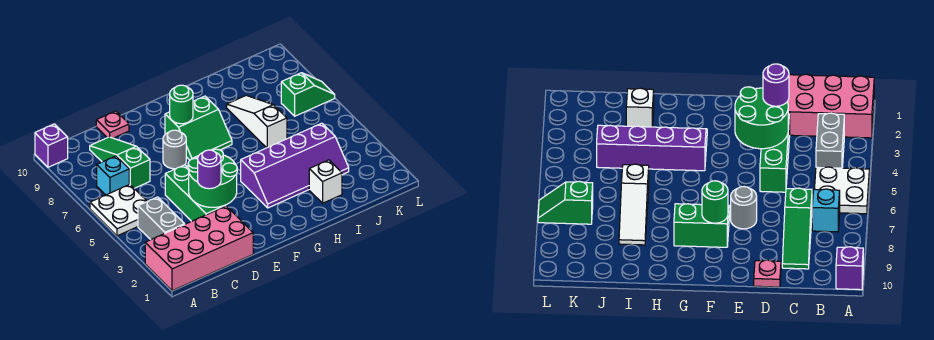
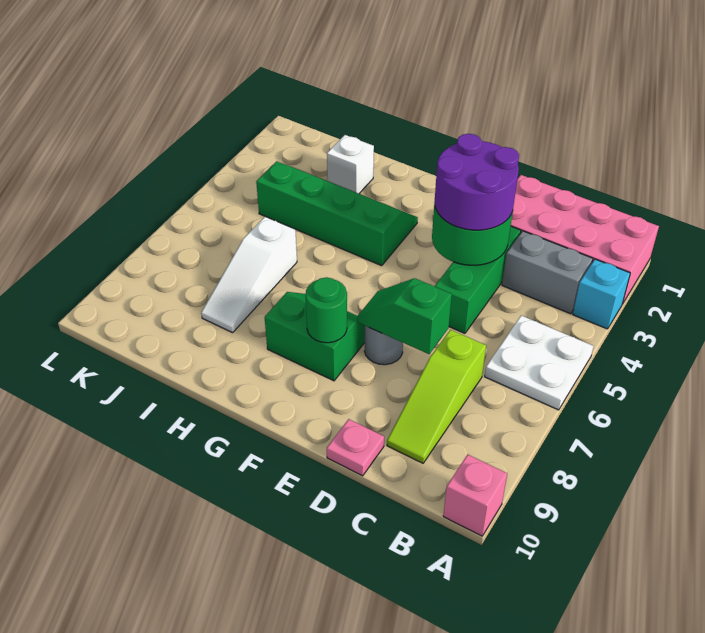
purple brick A10 level 1 -> pink brick A10 level 1
grey brick B3:B4 level 1 -> grey brick B3:C3 level 1
cyan brick B7 level 1 -> cyan brick A3 level 1
green slope C7:C9 level 1 top 7 -> lime slope C7:C9 level 1 top 7
purple round brick D3 level 3 -> purple round brick D3:E4 level 3
purple slope G3:J4 level 1 top 4 -> green slope G3:J4 level 1 top 4
green slope K7:L7 level 1 top K -> green slope D7:E7 level 2 top D

